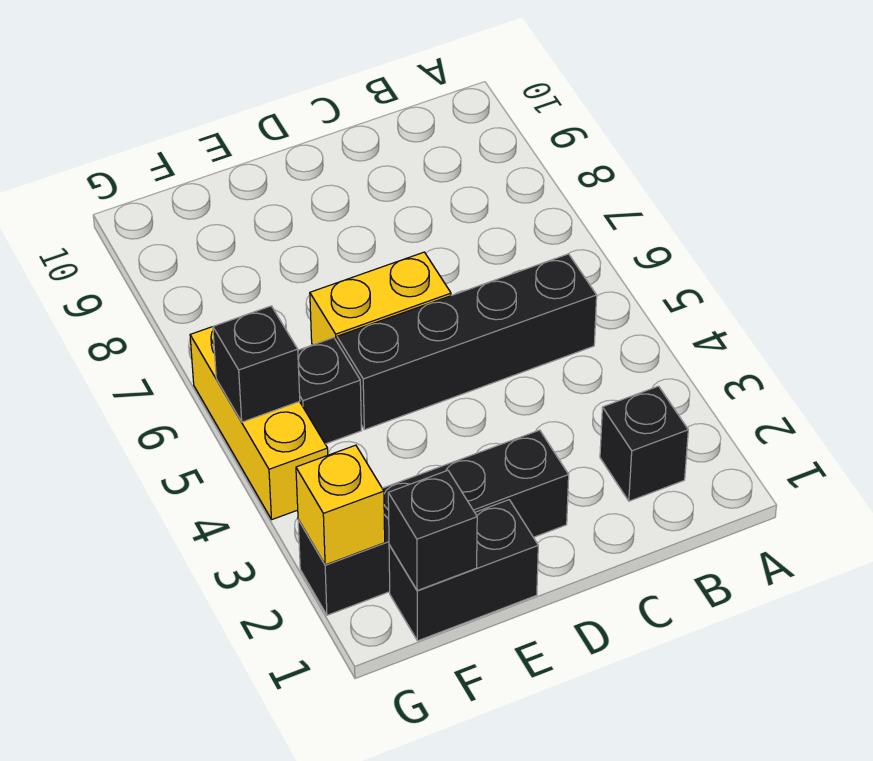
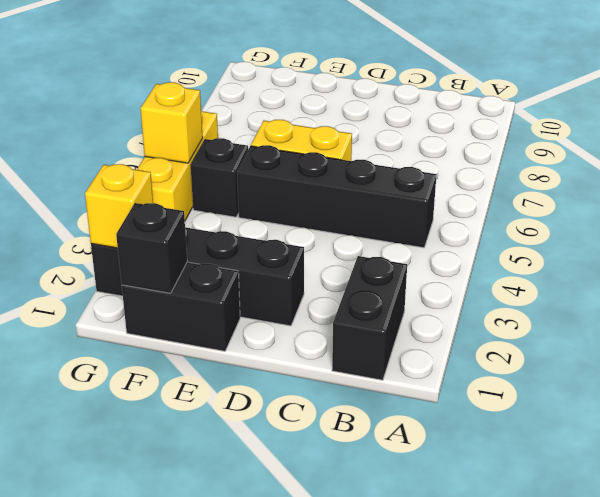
black brick B2 level 1 -> black brick B1:B2 level 1
black brick G5 level 2 -> yellow brick G5 level 2

